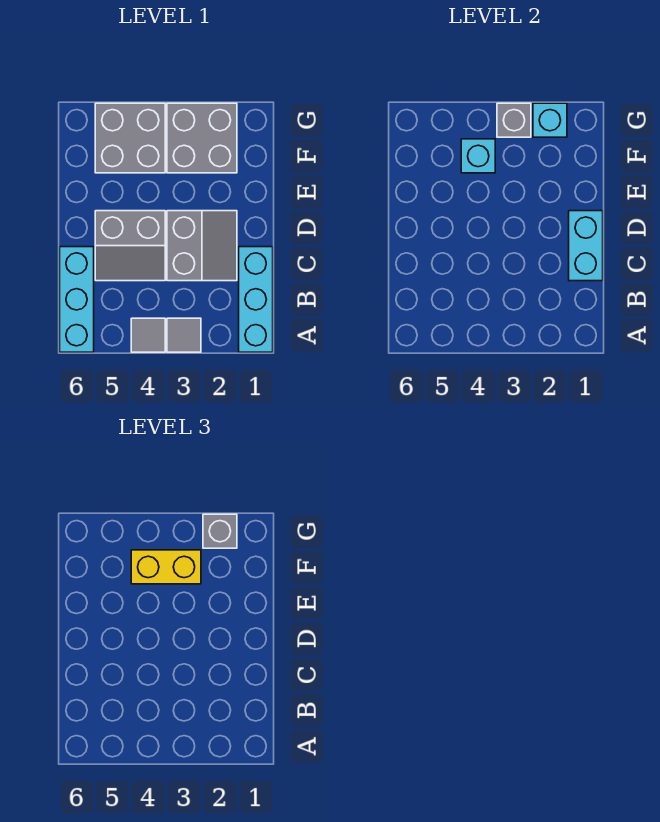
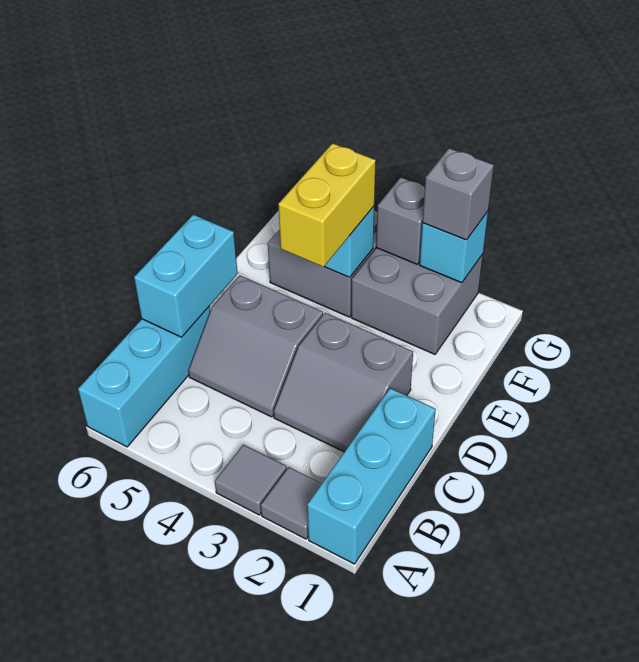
grey tile A4 level 1 -> grey tile A2 level 1
cyan brick C1:D1 level 2 -> cyan brick C6:D6 level 2
grey slope C2:D3 level 1 top 3 -> grey slope C2:D3 level 1 top D
yellow brick F3:F4 level 3 -> yellow brick E4:F4 level 3

